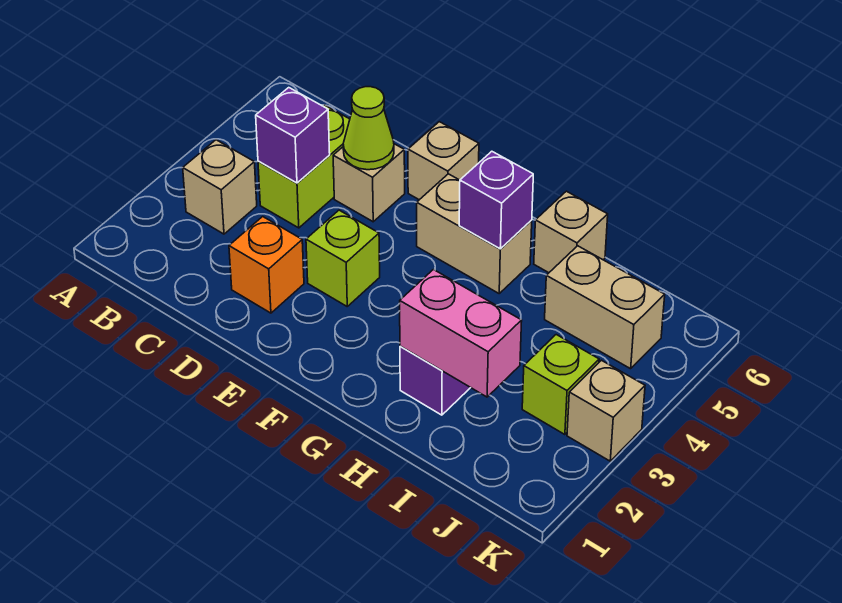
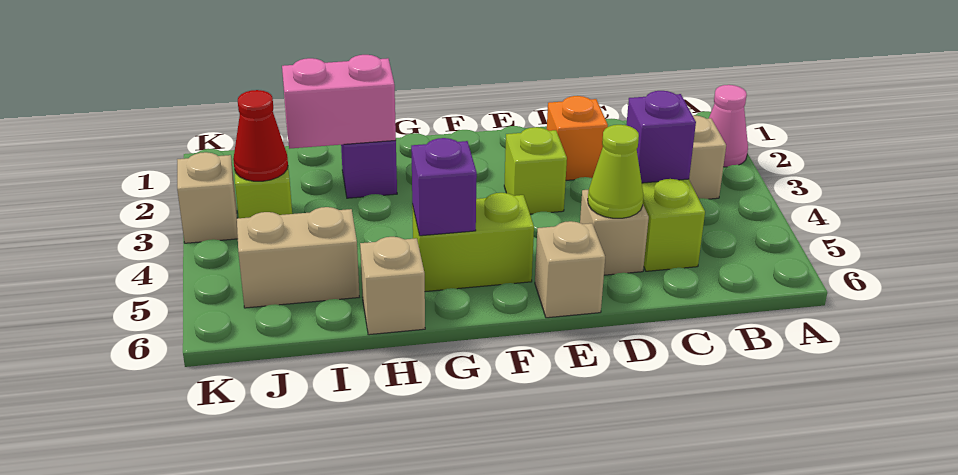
none -> pink cone A2 level 1
tan brick F5:G5 level 1 -> lime brick F5:G5 level 1
none -> red cone J3 level 2

